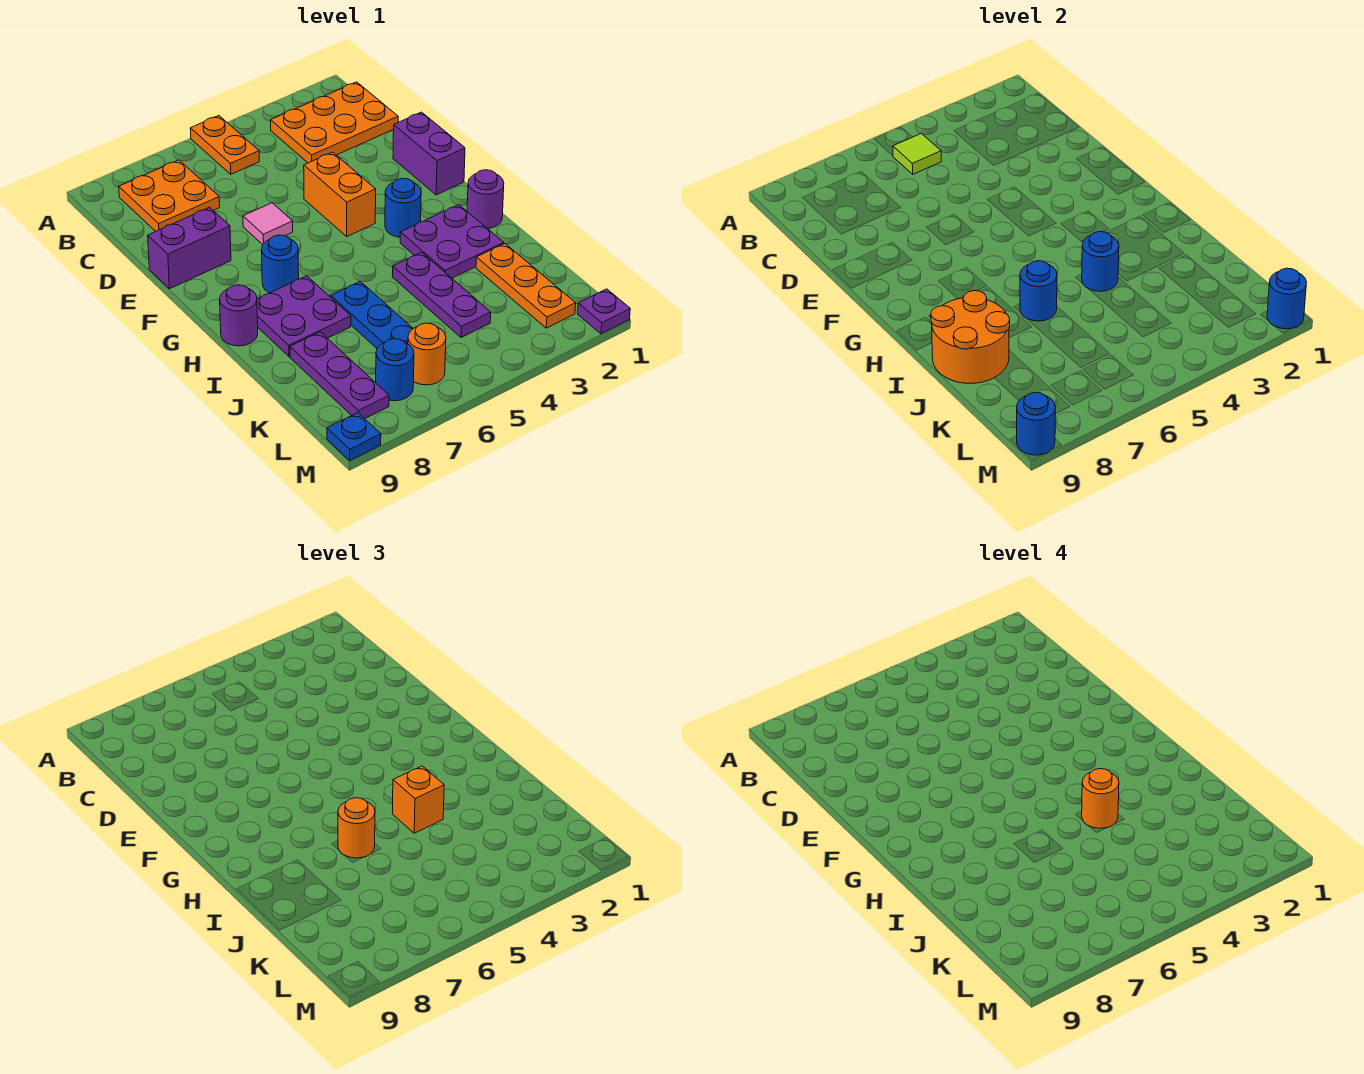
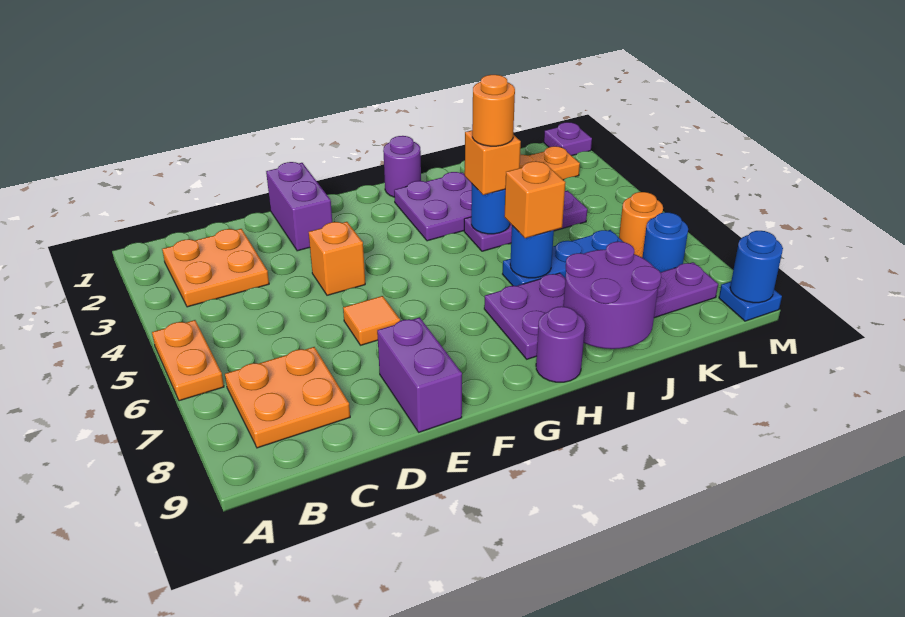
orange plate A5:B5 level 1 -> orange plate A5:A6 level 1
orange plate B1:C3 level 1 -> orange plate B2:C3 level 1
lime tile B5 level 2 -> none
purple brick E1:F1 level 1 -> purple brick E1:E2 level 1
orange brick E4:F4 level 1 -> orange brick E4 level 1
pink tile E6 level 1 -> orange tile E6 level 1
blue round brick G3 level 1 -> none
blue round brick G7 level 1 -> none
orange round brick I6 level 3 -> orange brick I6 level 3
orange round brick I8:J9 level 2 -> purple round brick I8:J9 level 2
blue round brick M1 level 2 -> none

